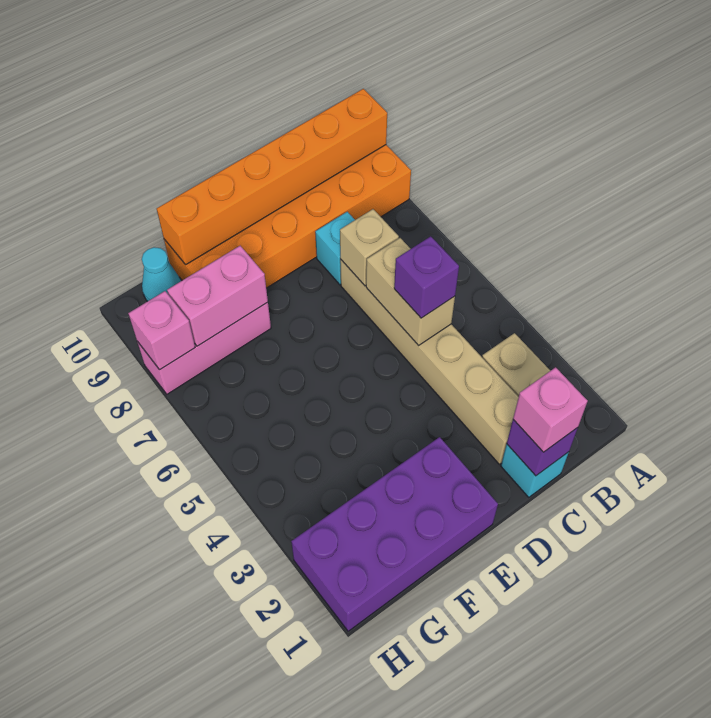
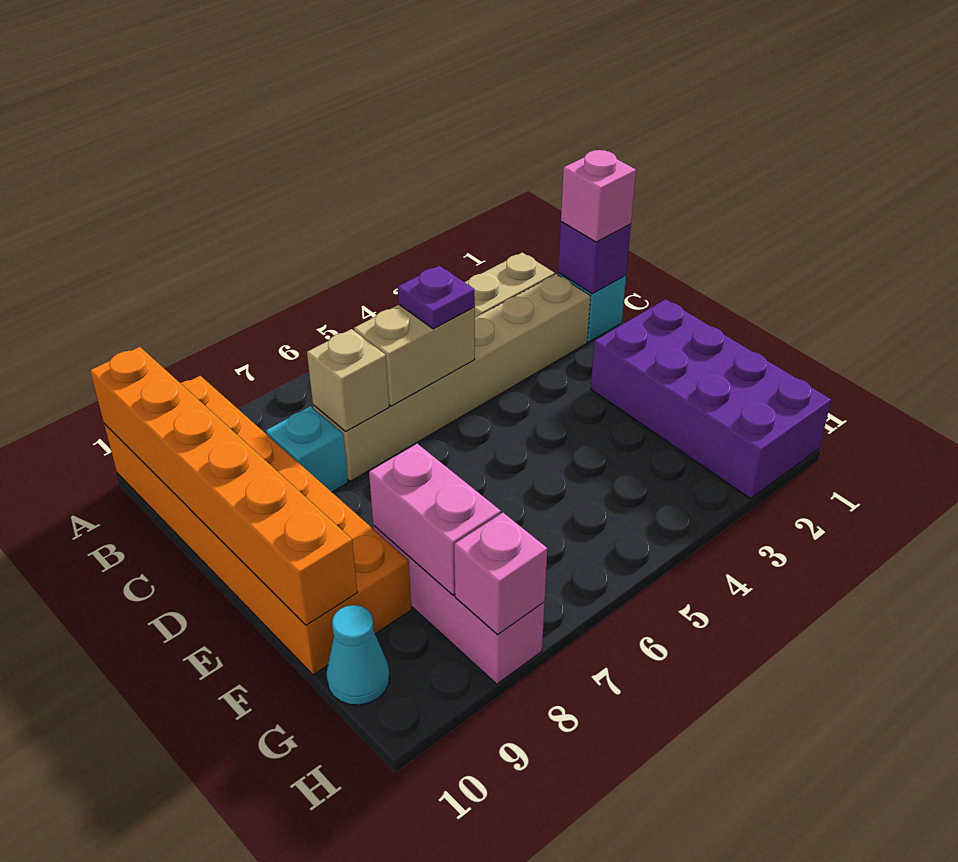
purple brick C5 level 3 -> purple plate C5 level 3

